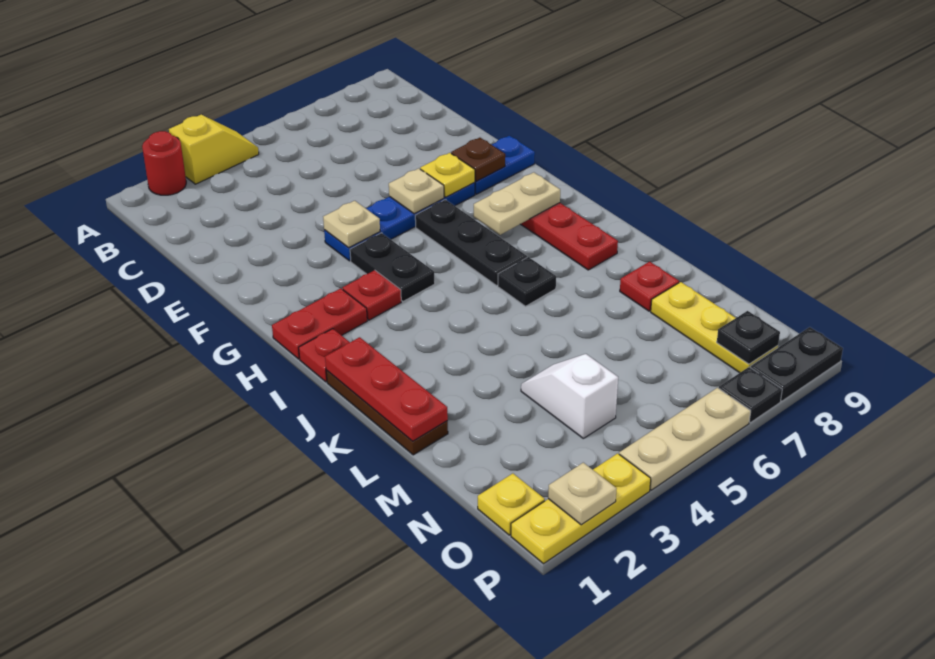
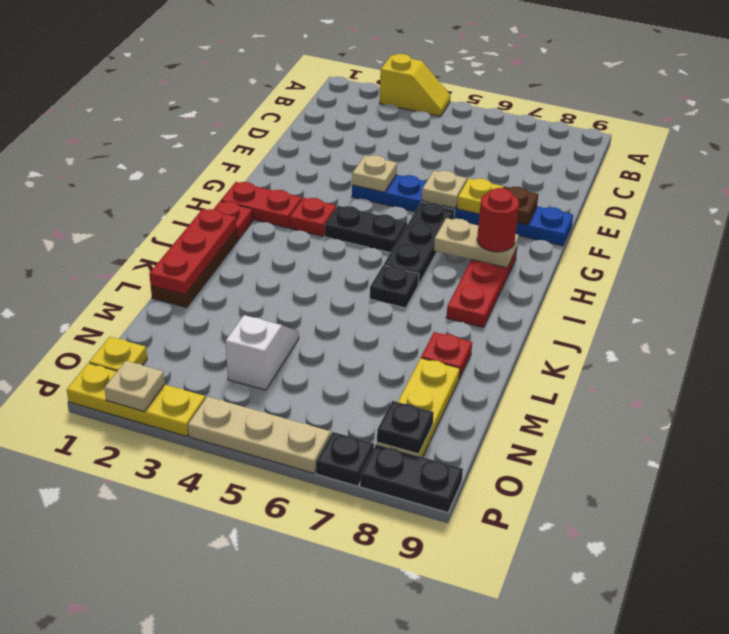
red round brick A2 level 1 -> red round brick H8 level 3
black plate G4:H4 level 1 -> black plate H4:H5 level 1

